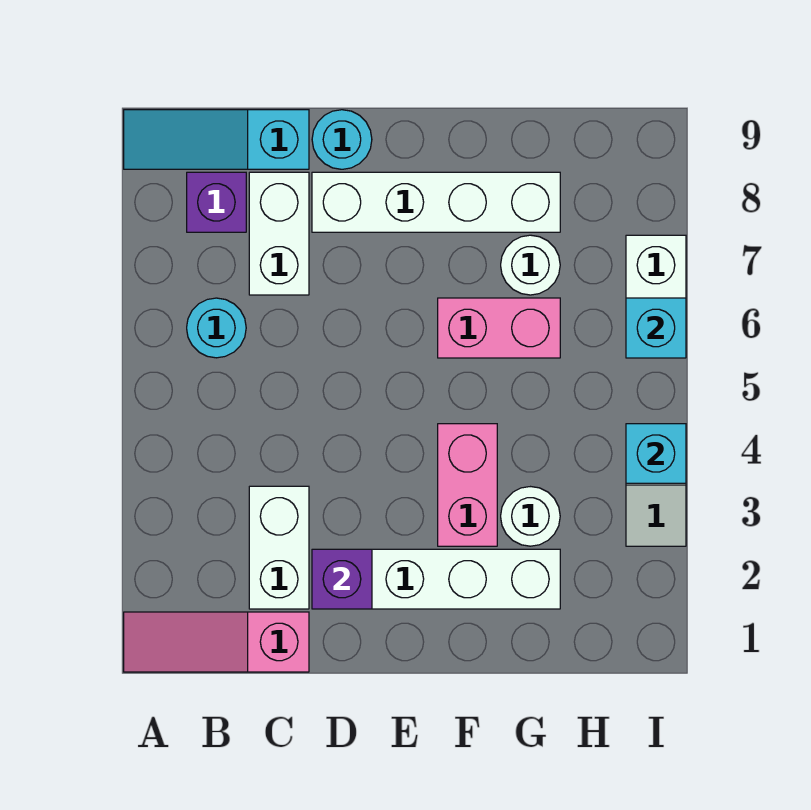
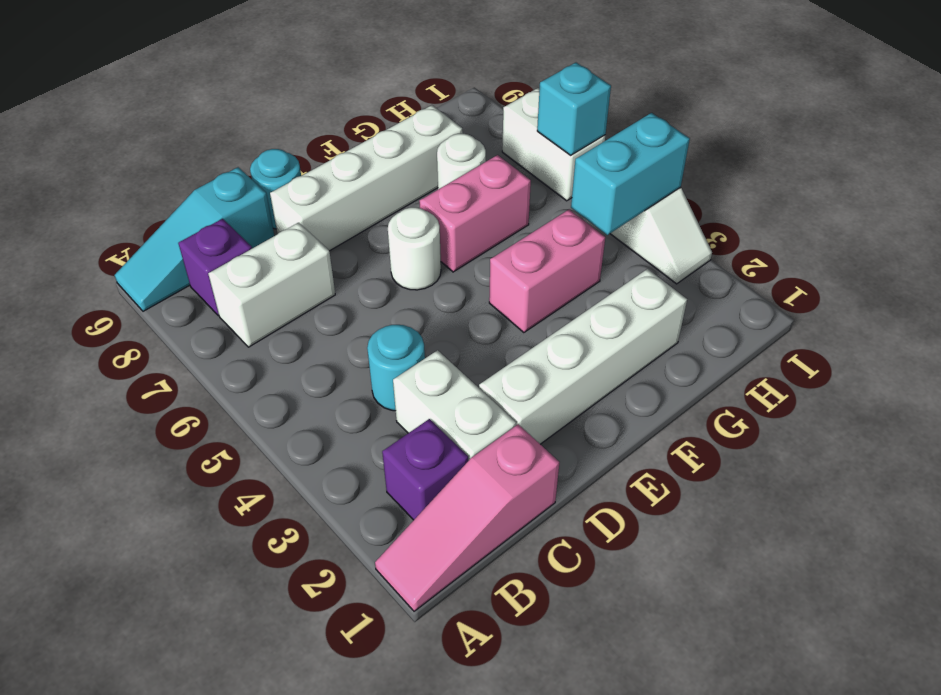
cyan round brick B6 level 1 -> cyan round brick C4 level 1
white brick C7:C8 level 1 -> white brick B7:C7 level 1
purple brick D2 level 2 -> purple brick B2 level 1
pink brick F3:F4 level 1 -> pink brick F4:G4 level 1
white round brick G3 level 1 -> white round brick E6 level 1
cyan brick I4 level 2 -> cyan brick H4:I4 level 2

